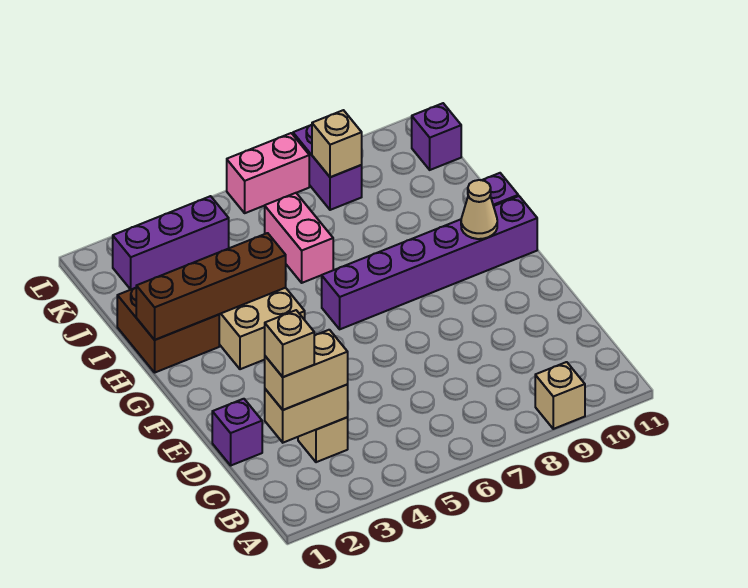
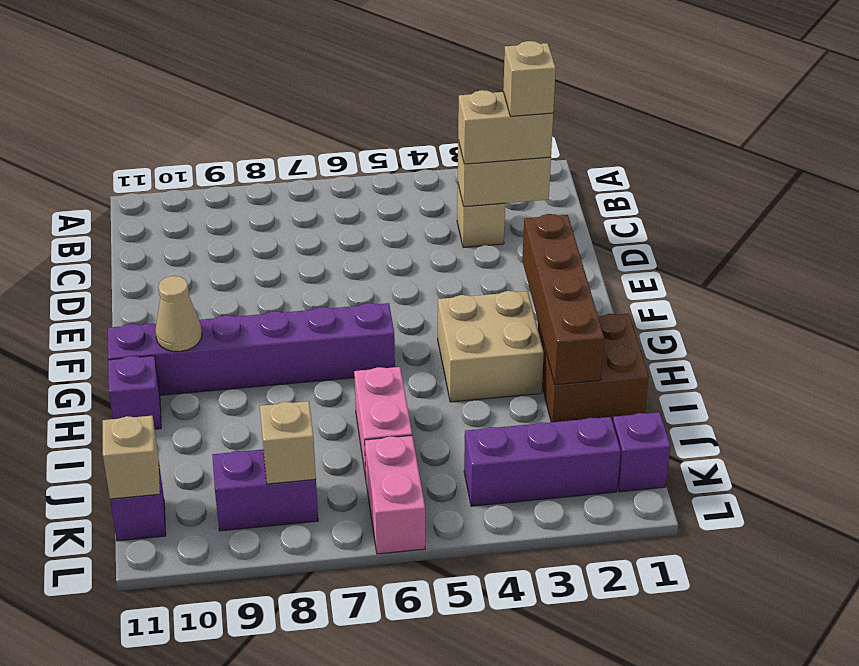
tan brick A9 level 1 -> tan brick K11 level 2
purple brick D1 level 1 -> purple brick K1 level 1
brown brick H1:H4 level 2 -> brown brick F2:I2 level 2
purple brick K8:L8 level 1 -> purple brick K8:K9 level 1
pink brick L6:L7 level 1 -> pink brick K6:L6 level 1

